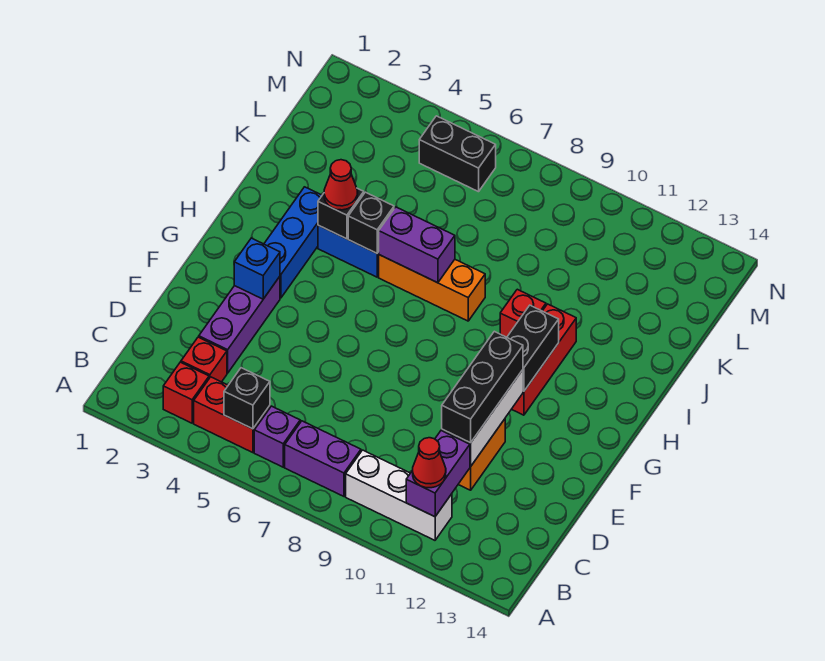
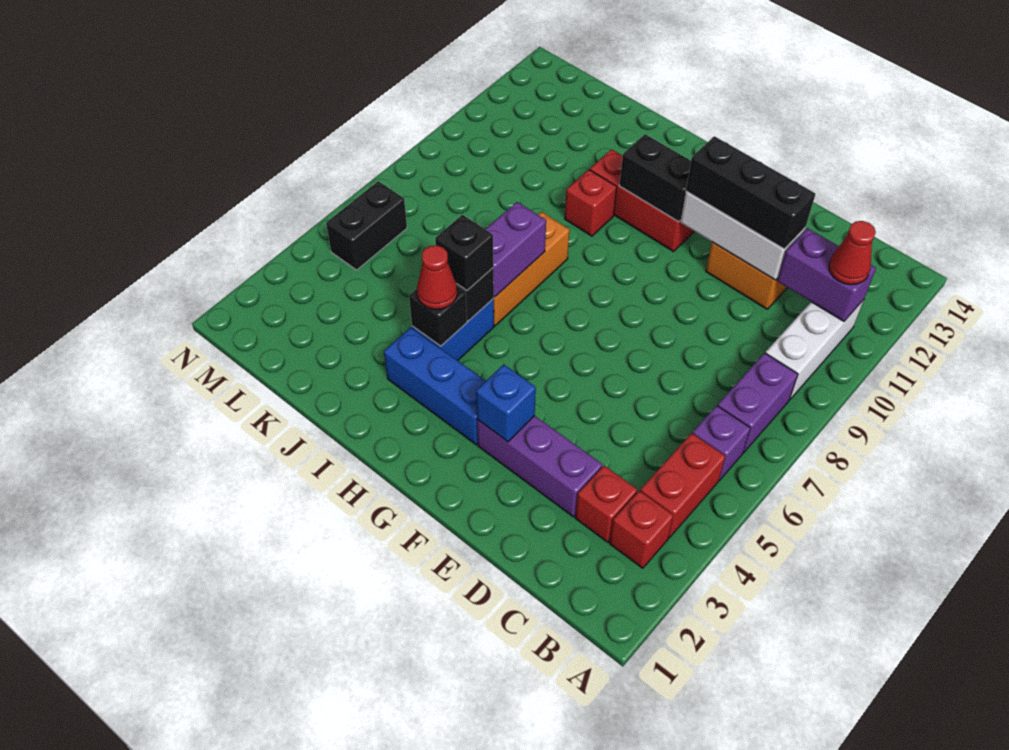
black brick B5 level 2 -> black brick I5 level 3

